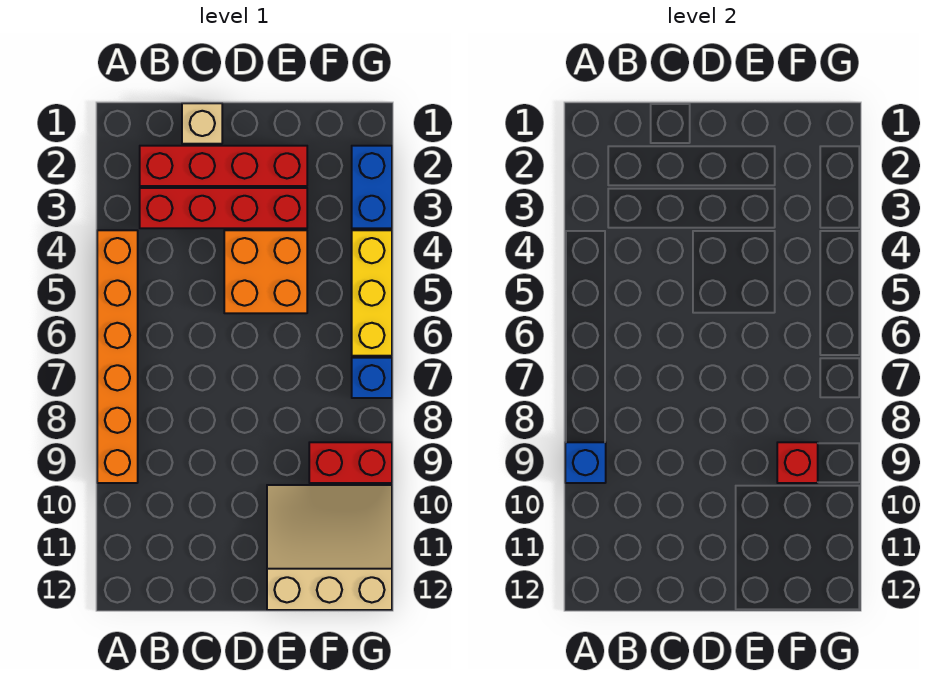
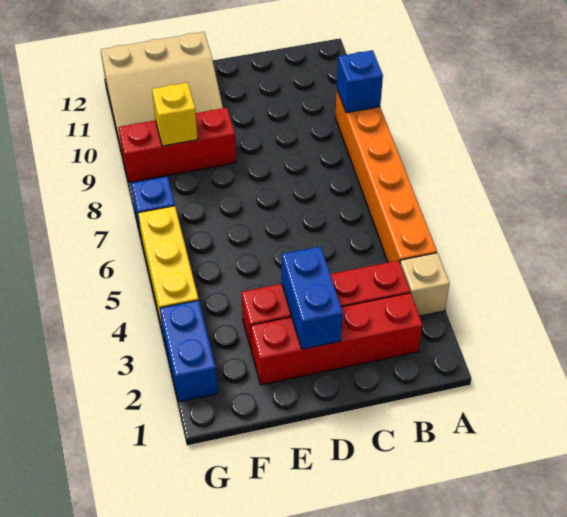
tan brick C1 level 1 -> tan brick A3 level 1
none -> blue brick D2:D3 level 2
orange brick D4:E5 level 1 -> none
red brick F9:G9 level 1 -> red brick E9:G9 level 1
red brick F9 level 2 -> yellow brick F9 level 2

